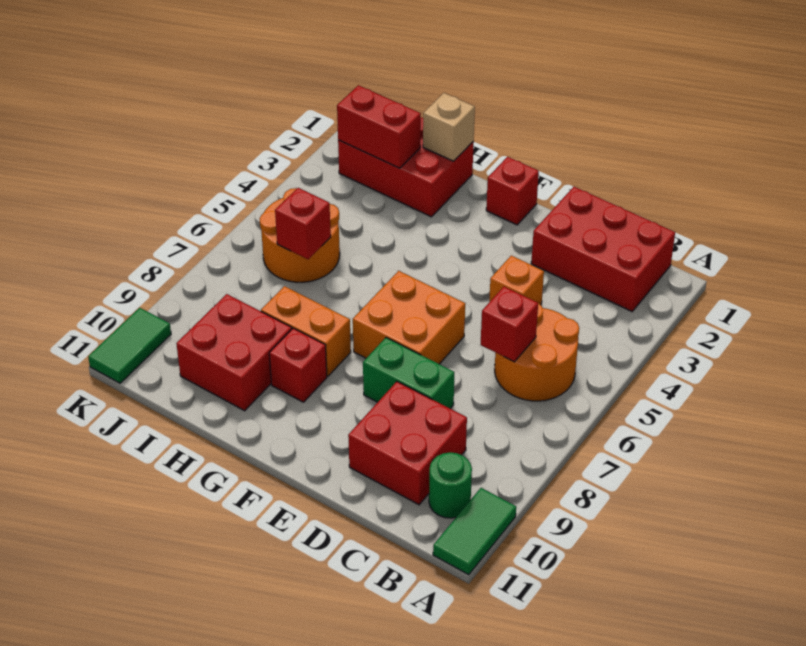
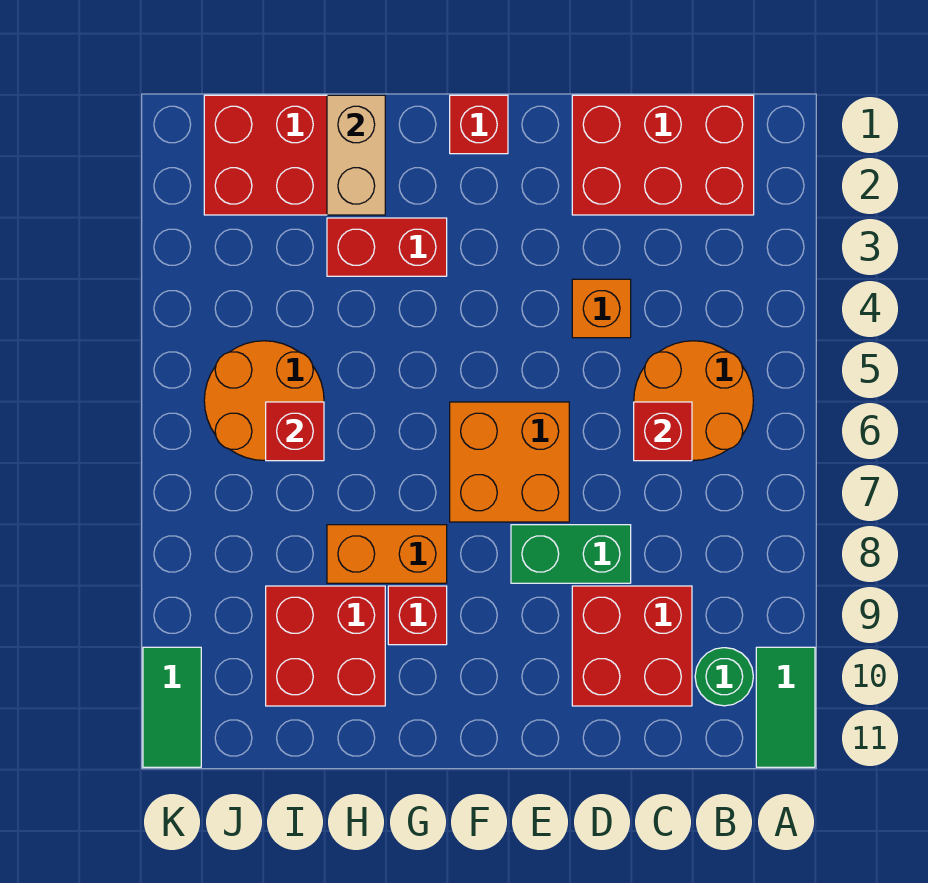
tan brick H1 level 2 -> tan brick H1:H2 level 2
red brick I2:J2 level 2 -> red brick G3:H3 level 1

